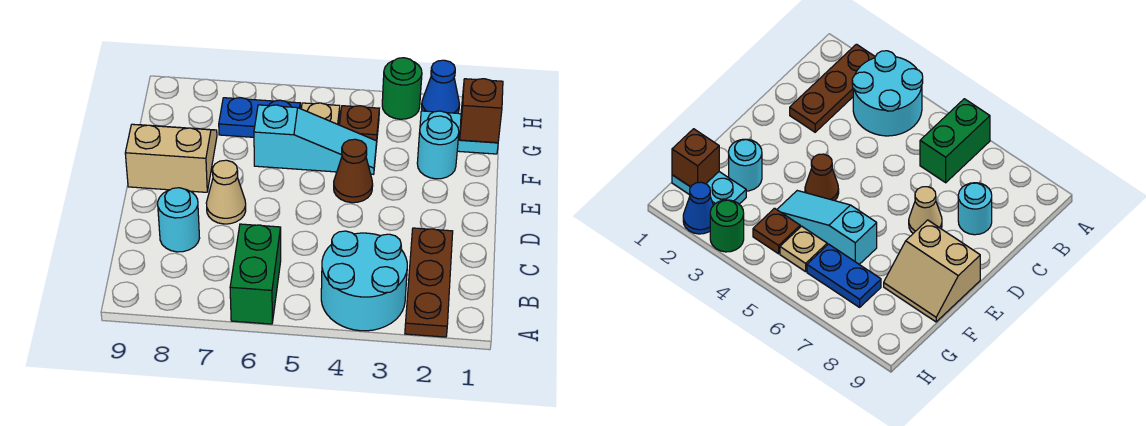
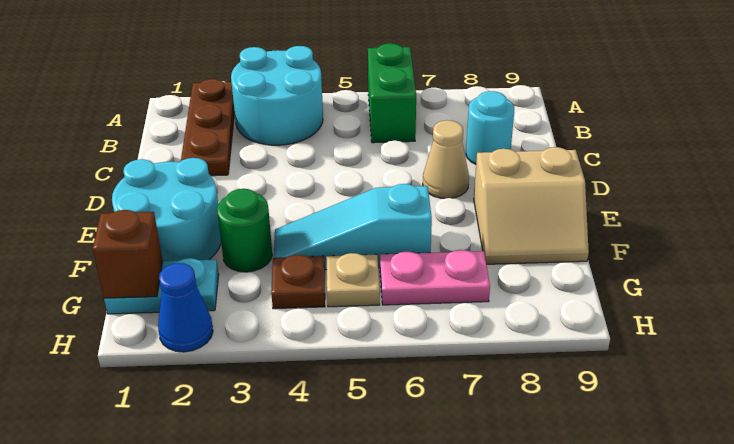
brown cone E4 level 1 -> none
cyan round brick F2 level 1 -> cyan round brick E1:F2 level 1
blue plate G6:G7 level 1 -> pink plate G6:G7 level 1
green round brick H3 level 1 -> green round brick F3 level 1

